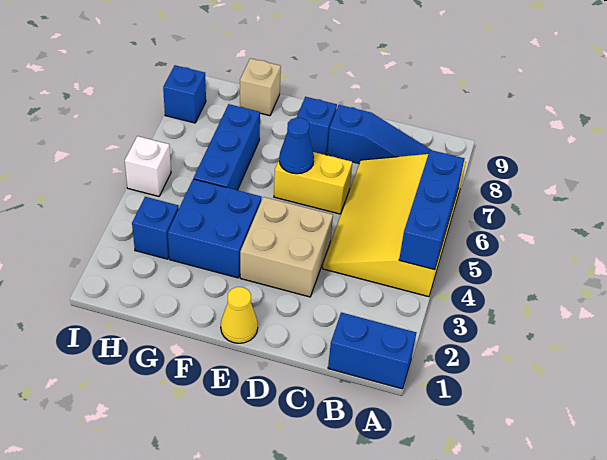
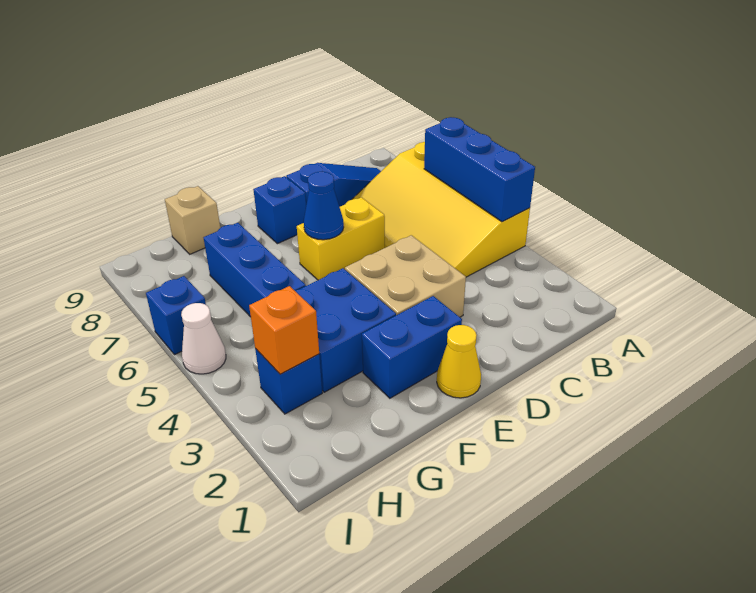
blue brick A1:B1 level 1 -> blue brick E2:F2 level 1
none -> orange brick H3 level 2
white brick I5 level 1 -> white cone I5 level 1
blue brick I8 level 1 -> blue brick I6 level 1

